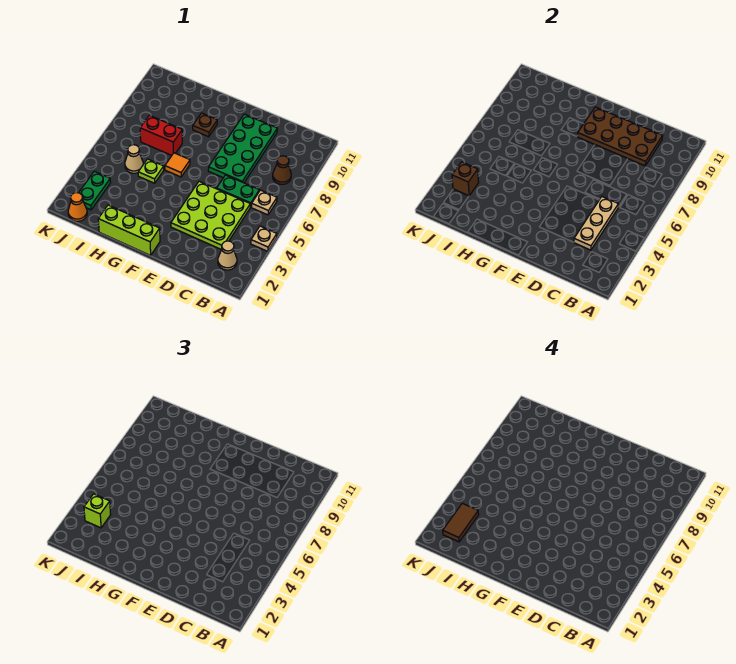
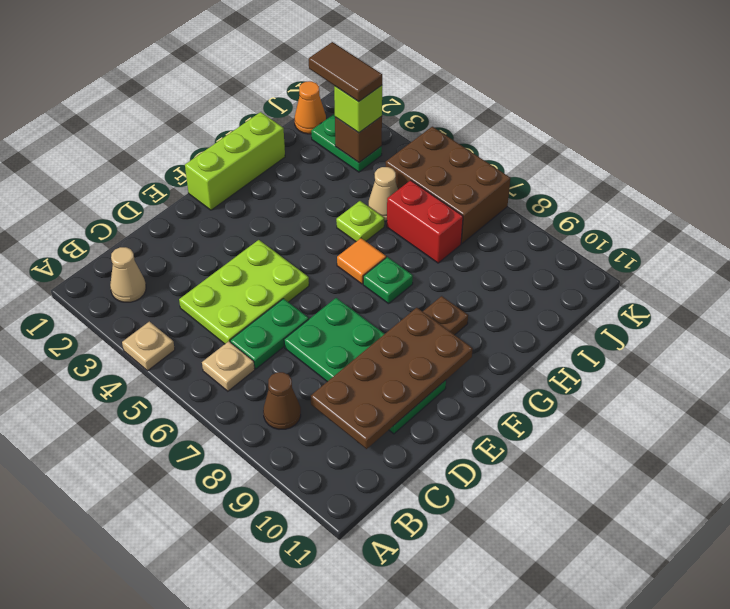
lime plate C3:E5 level 1 -> lime plate C4:E5 level 1
tan plate C3:C5 level 2 -> none
none -> green plate G7 level 1
red brick H7:I7 level 1 -> red brick I6:I7 level 1
none -> brown brick J5:K7 level 1

